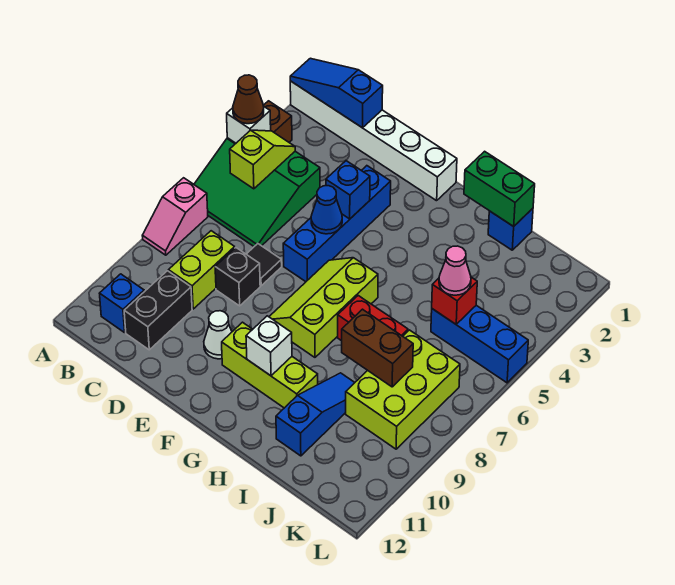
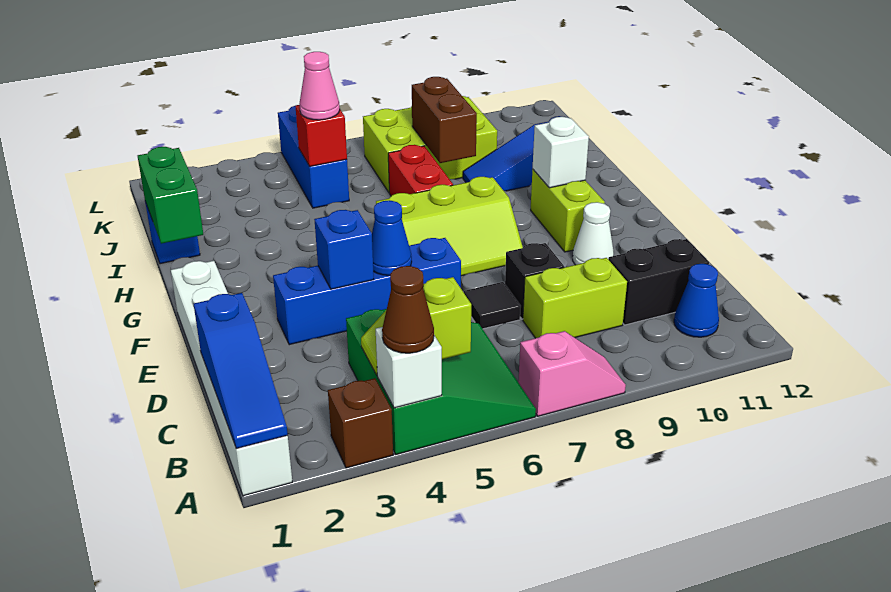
blue brick B11 level 1 -> blue cone B11 level 1
lime brick F10:H10 level 1 -> lime brick F10:G10 level 1

